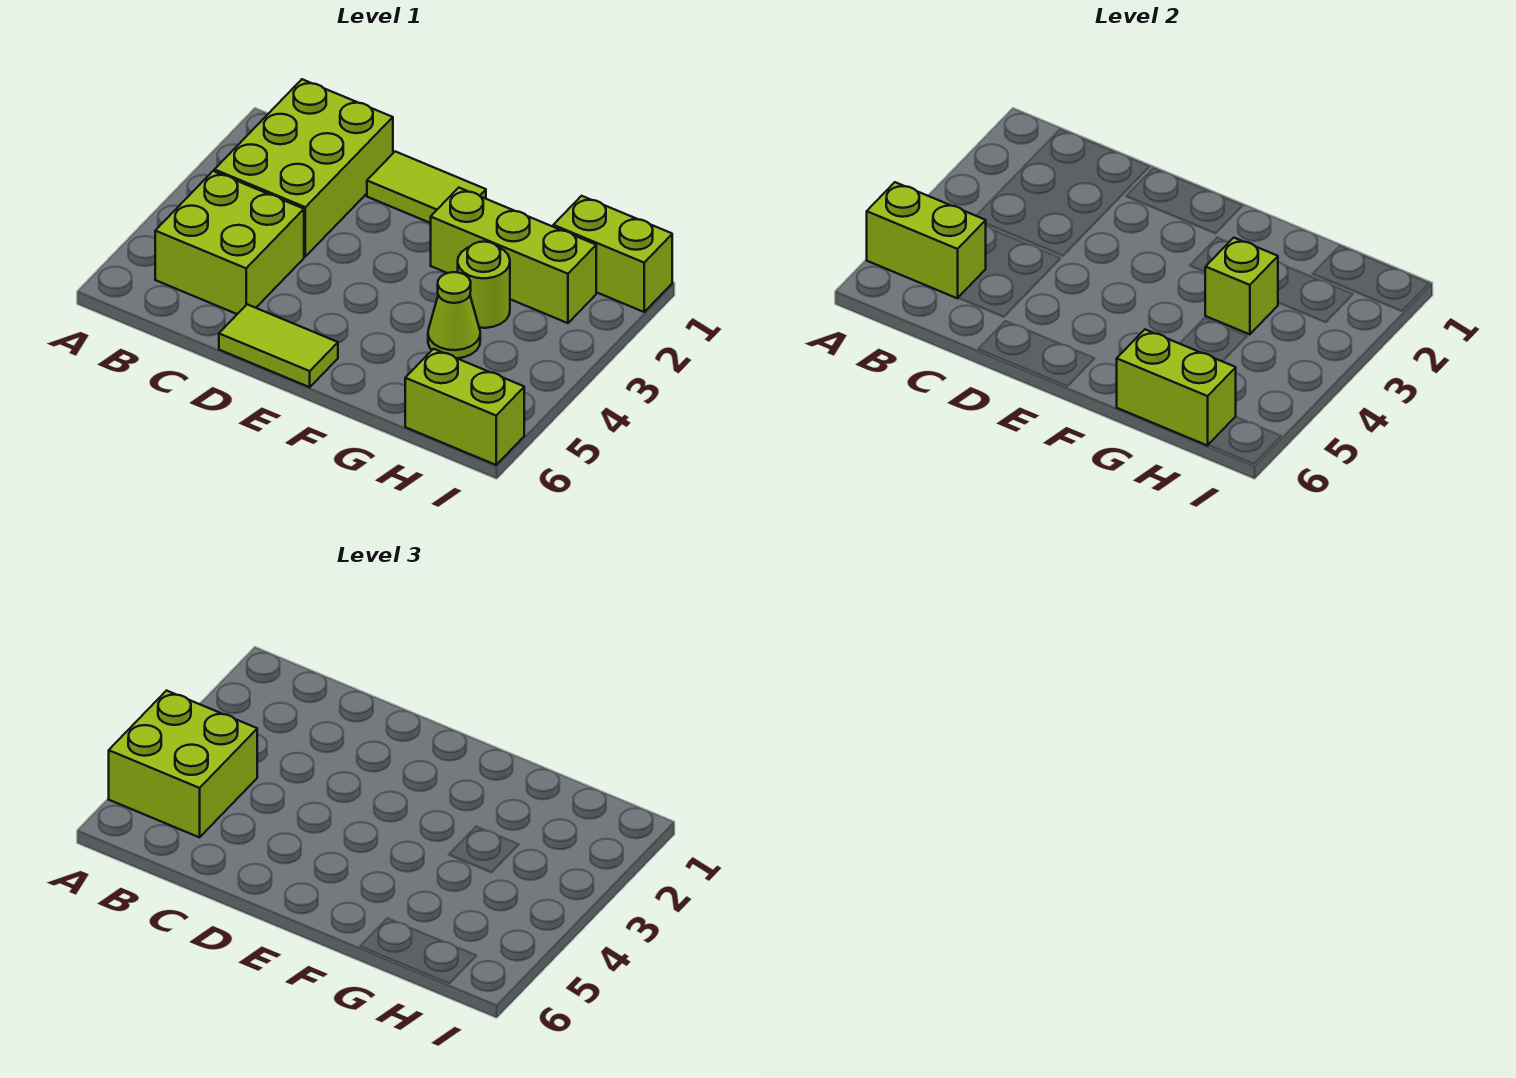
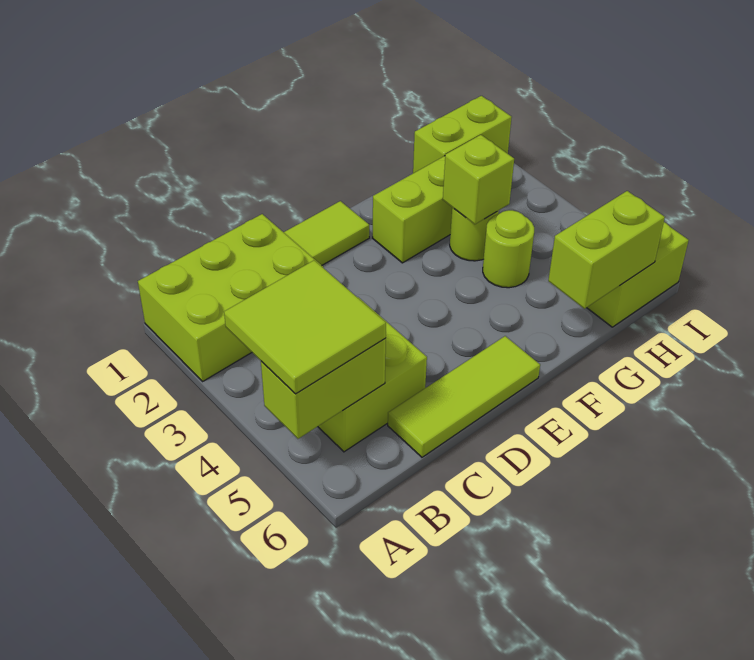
lime brick A4:B5 level 3 -> lime tile A4:B5 level 3
lime brick B1:C3 level 1 -> lime brick A1:C2 level 1
lime tile D6:E6 level 1 -> lime tile C6:E6 level 1
lime cone G4 level 1 -> lime round brick G4 level 1

